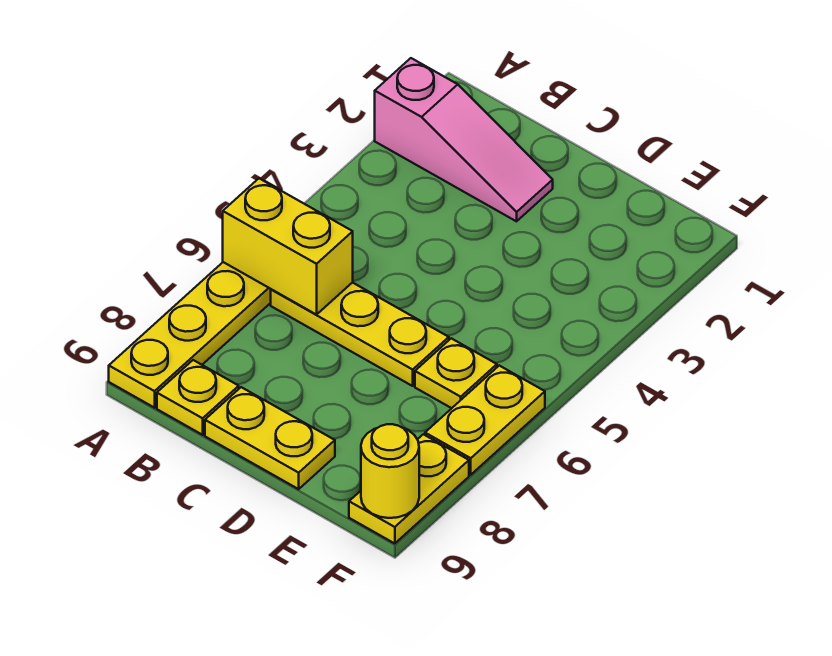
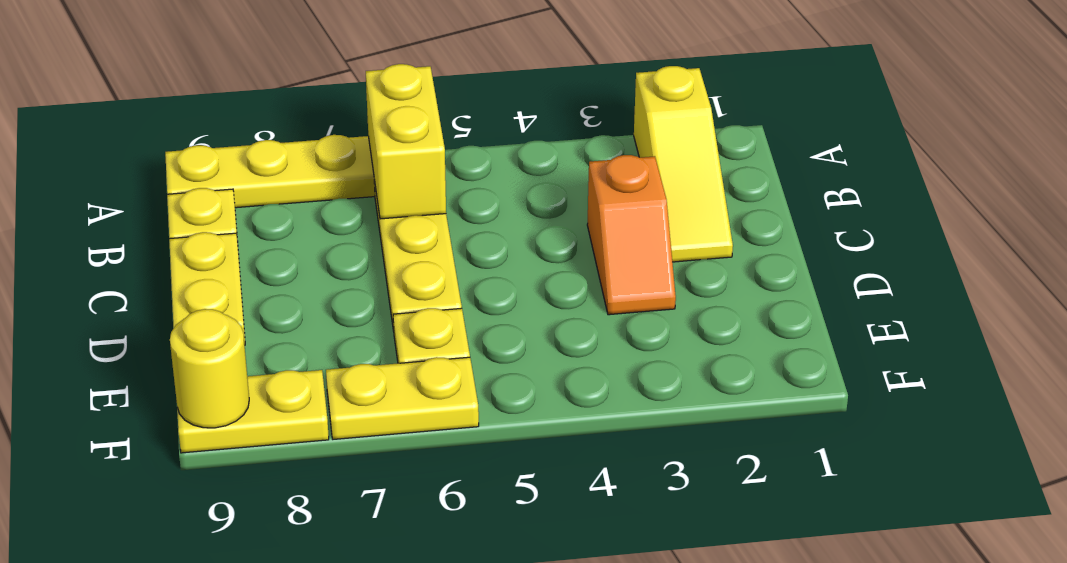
pink slope A2:C2 level 1 top A -> yellow slope A2:C2 level 1 top A
none -> orange slope C3:D3 level 1 top C

